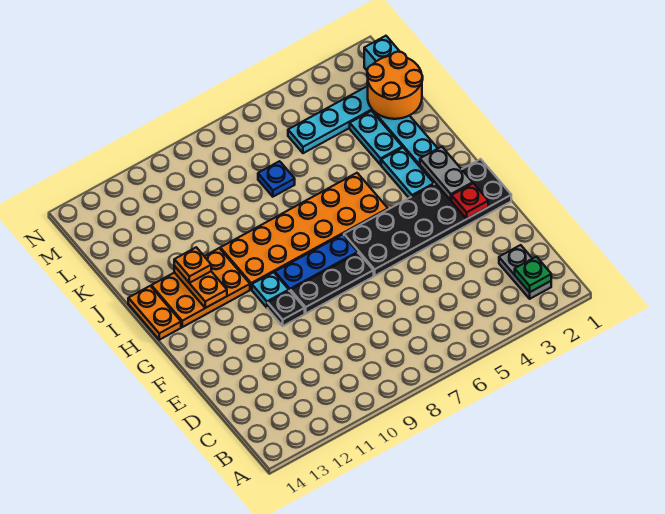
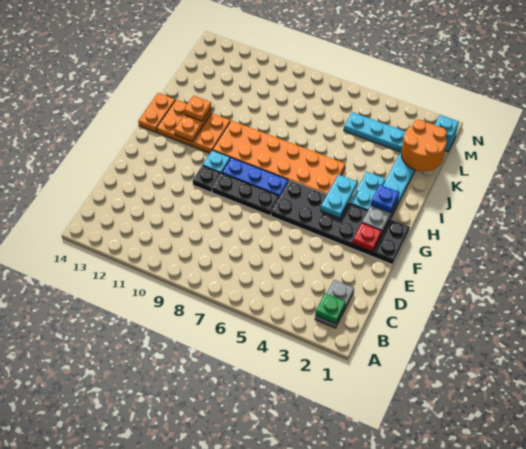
cyan plate J3:K3 level 1 -> cyan plate G4:H4 level 2
blue plate K7 level 1 -> blue plate H2 level 3

